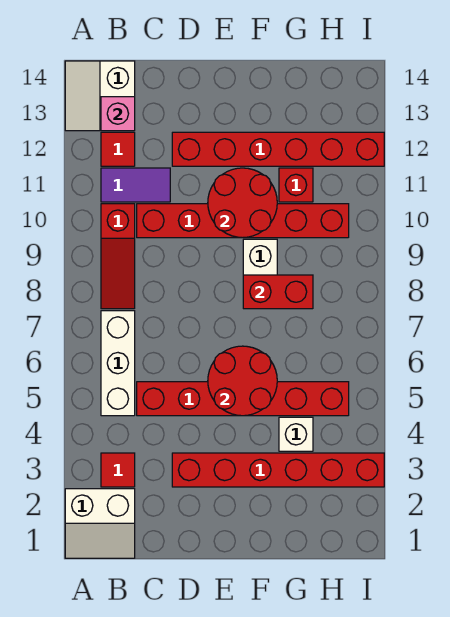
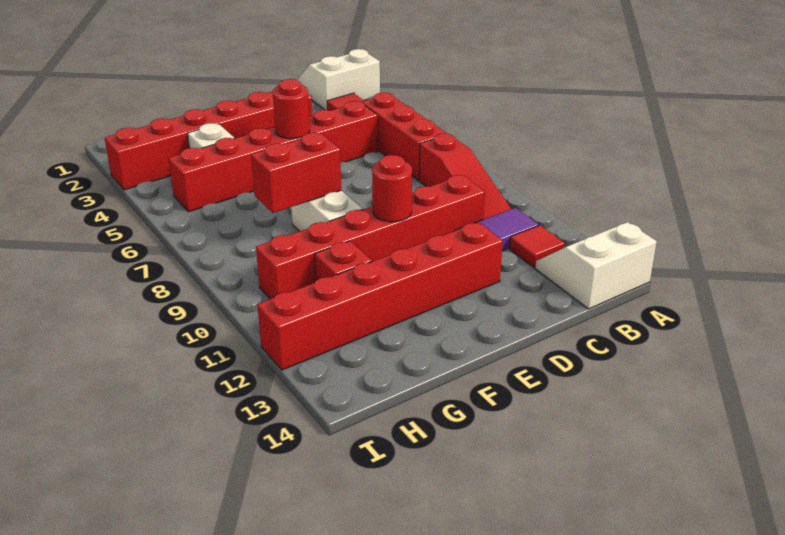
white slope A13:B14 level 1 top B -> white slope A13:B14 level 1 top 14
white brick B5:B7 level 1 -> red brick B5:B7 level 1
red slope B8:B10 level 1 top 10 -> red slope B8:B10 level 1 top 8
pink brick B13 level 2 -> none
red round brick E5:F6 level 2 -> red round brick E5 level 2
red round brick E10:F11 level 2 -> red round brick E10 level 2

